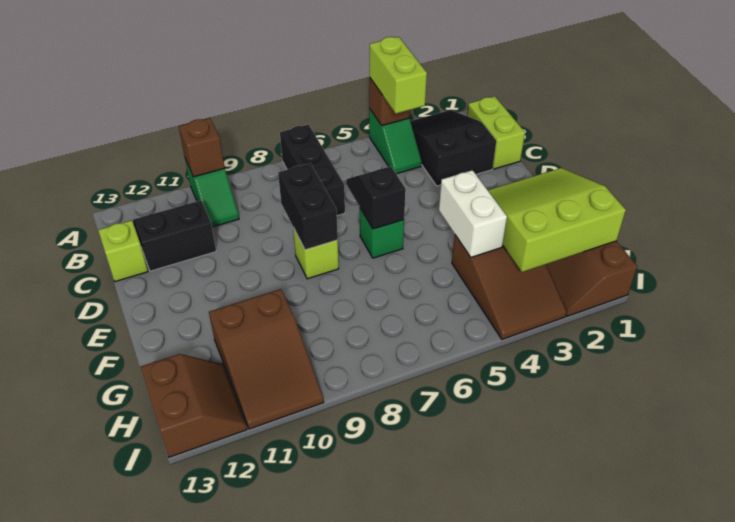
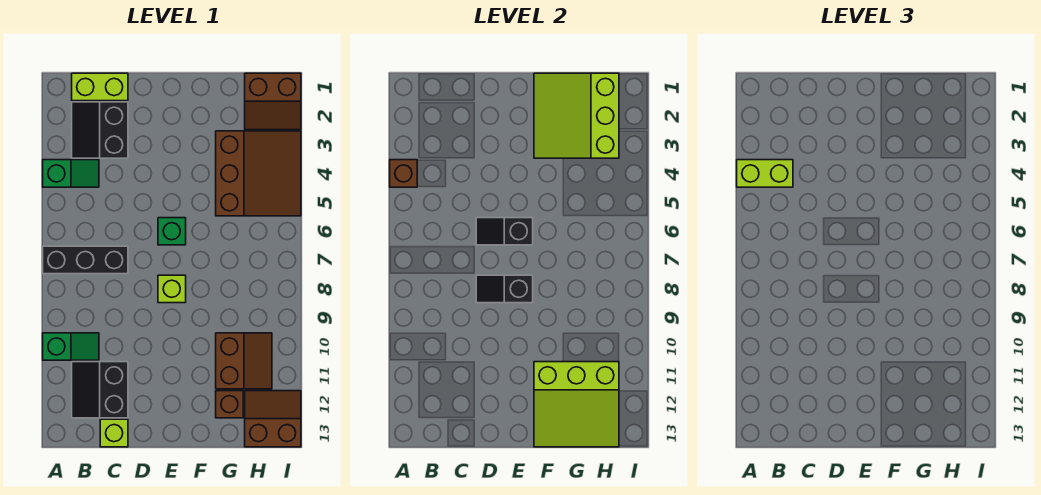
black slope A2:C3 level 1 top C -> black slope B2:C3 level 1 top C
brown brick A10 level 2 -> brown brick G12 level 1
black brick D8:E8 level 2 -> black slope D8:E8 level 2 top E
white brick F4:G4 level 2 -> none
none -> lime slope F11:H13 level 2 top 11
brown slope G3:I4 level 1 top G -> brown slope G3:I5 level 1 top G
brown slope G10:I11 level 1 top G -> brown slope G10:H11 level 1 top G

